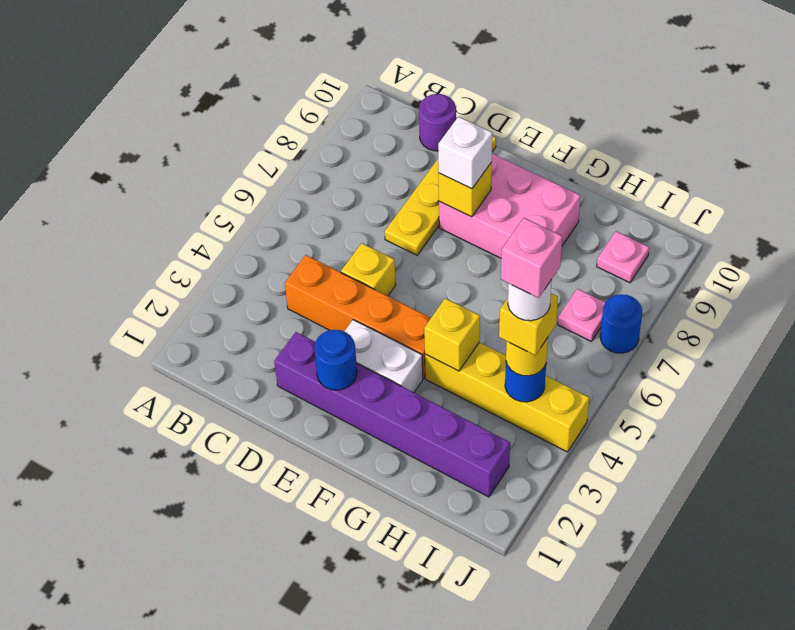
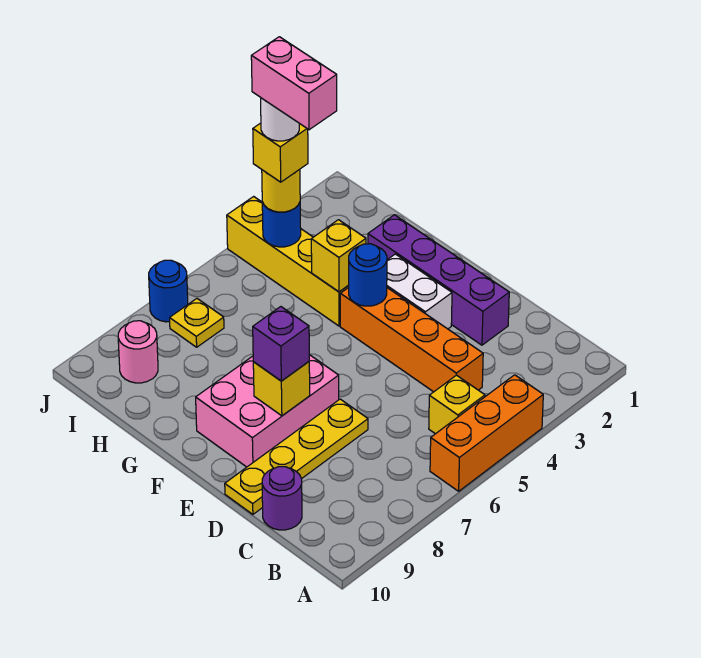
none -> orange brick A4:A6 level 1
purple brick D2:I2 level 1 -> purple brick D2:G2 level 1
yellow brick D5 level 1 -> yellow brick B5 level 1
blue round brick E2 level 2 -> blue round brick F4 level 2
pink brick E8:G9 level 1 -> pink brick E7:F9 level 1
white brick E8 level 3 -> purple brick E8 level 3
pink brick I4 level 6 -> pink brick H4:I4 level 6
pink plate I7 level 1 -> yellow plate I7 level 1
pink plate I9 level 1 -> pink round brick I9 level 1

